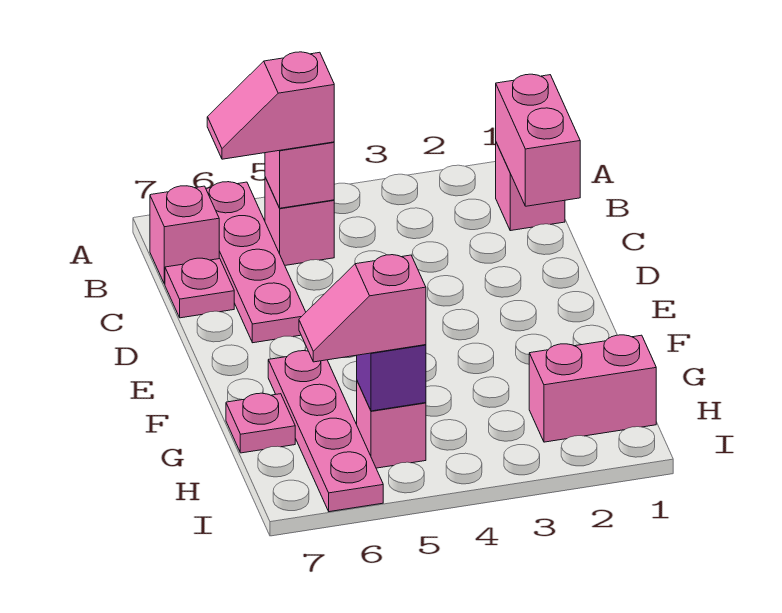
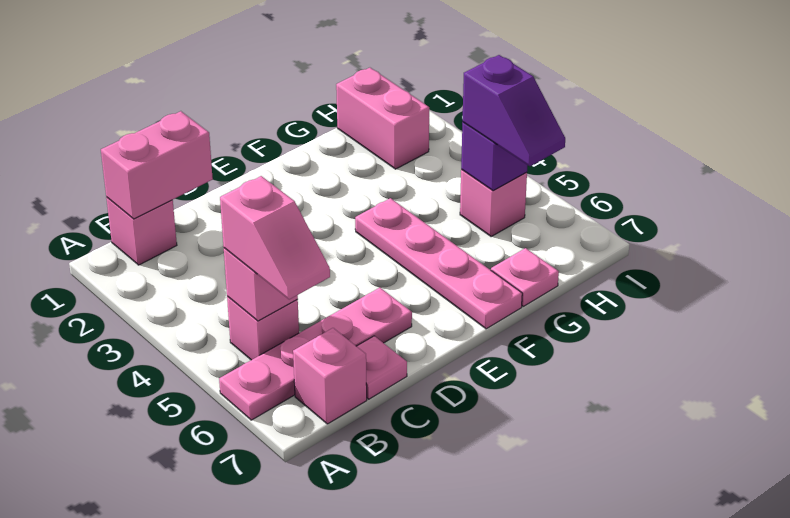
pink plate F6:I6 level 1 -> pink plate F4:F7 level 1
pink slope H5:H6 level 3 top 5 -> purple slope H5:H6 level 3 top 5

